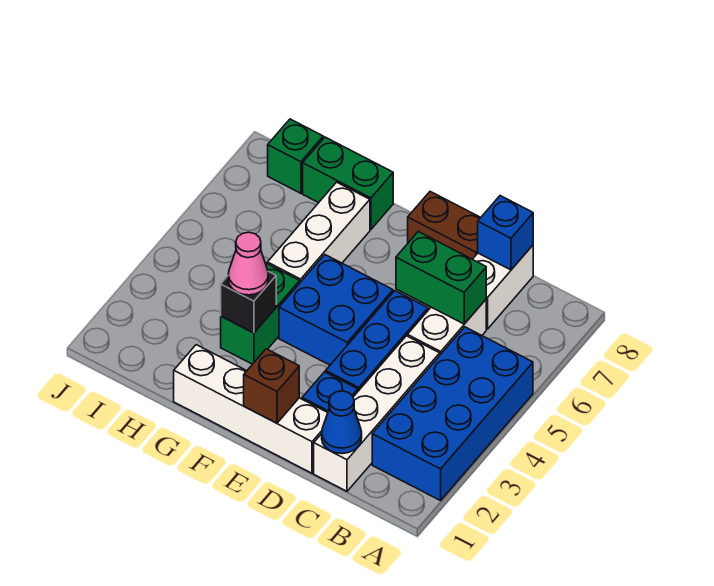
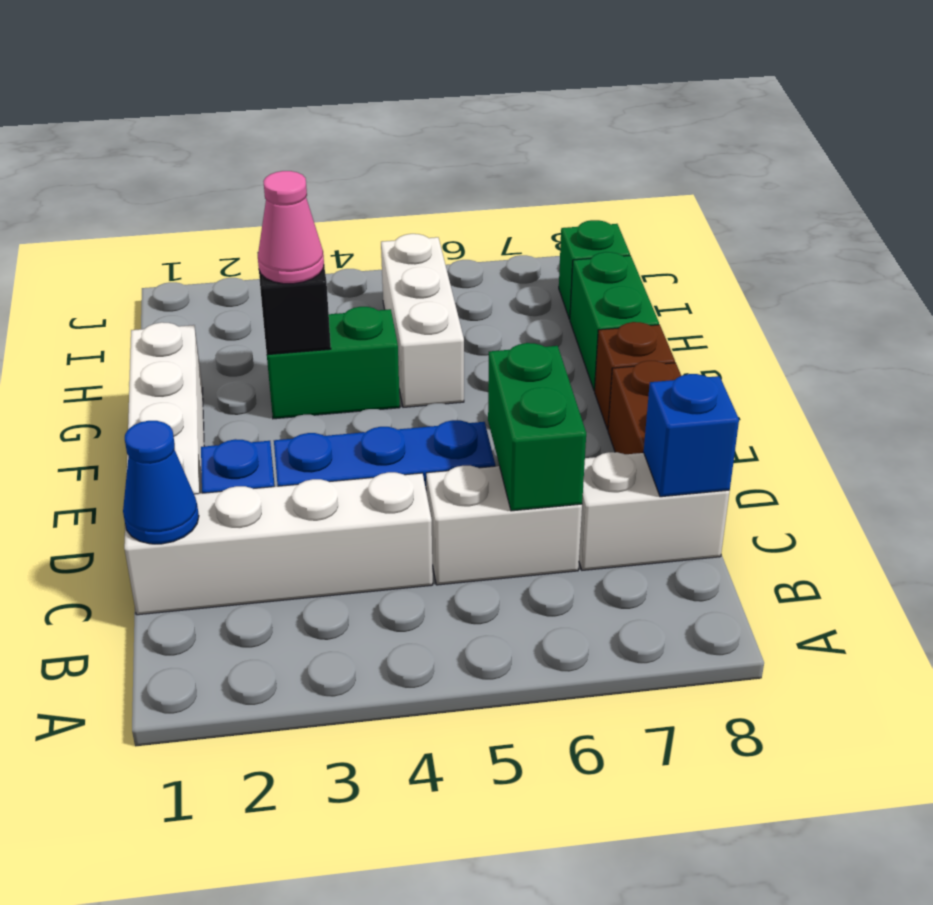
blue brick A2:B5 level 1 -> none
brown brick E1 level 2 -> brown brick F8 level 1
blue brick E4:F5 level 1 -> none
white brick G5:G7 level 1 -> white brick G5:I5 level 1

